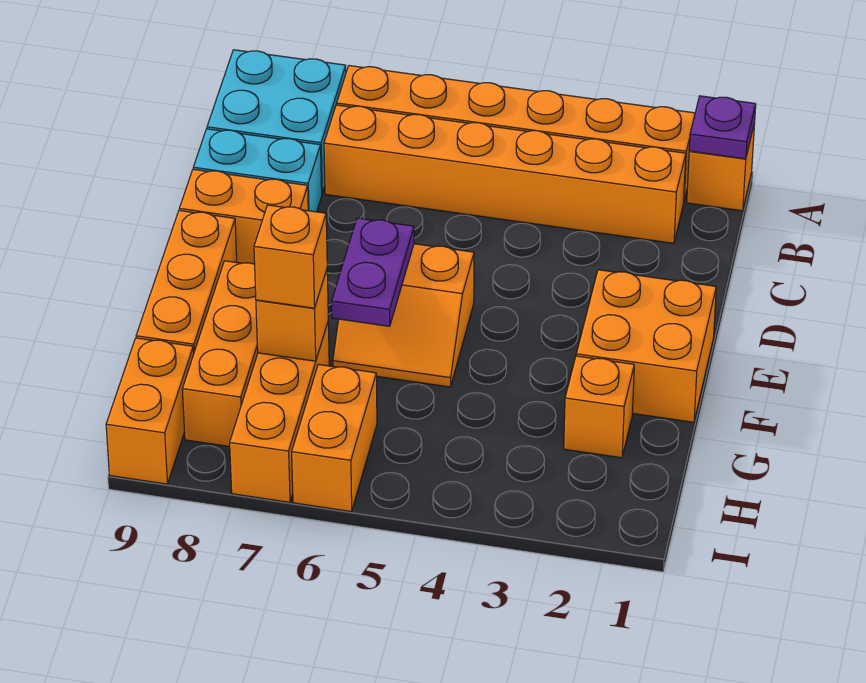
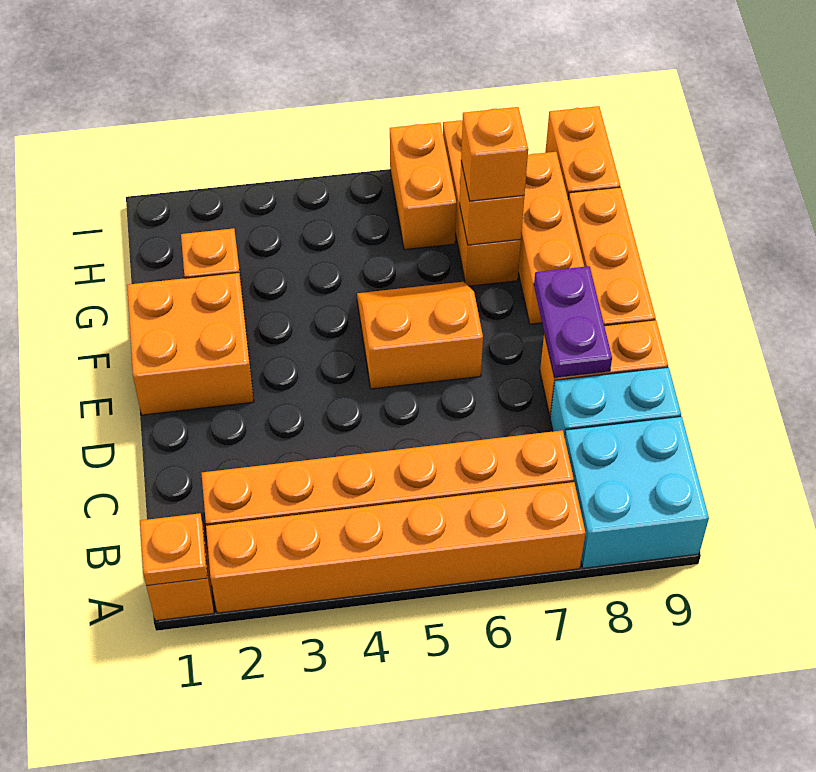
purple plate A1 level 2 -> orange plate A1 level 2
purple plate E6:F6 level 2 -> purple plate D8:E8 level 2

